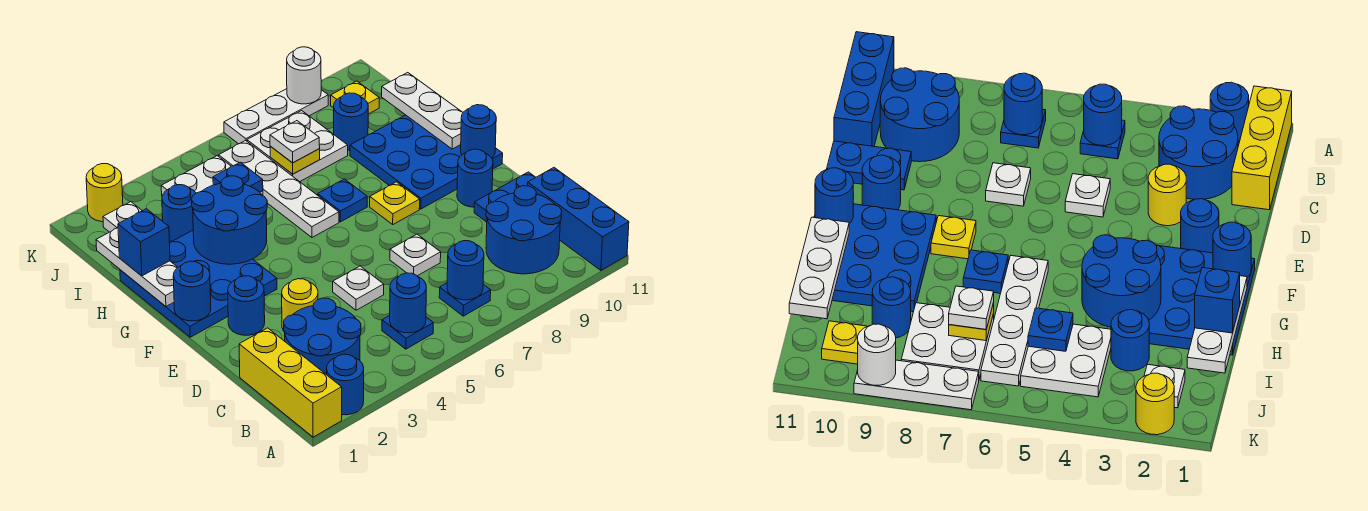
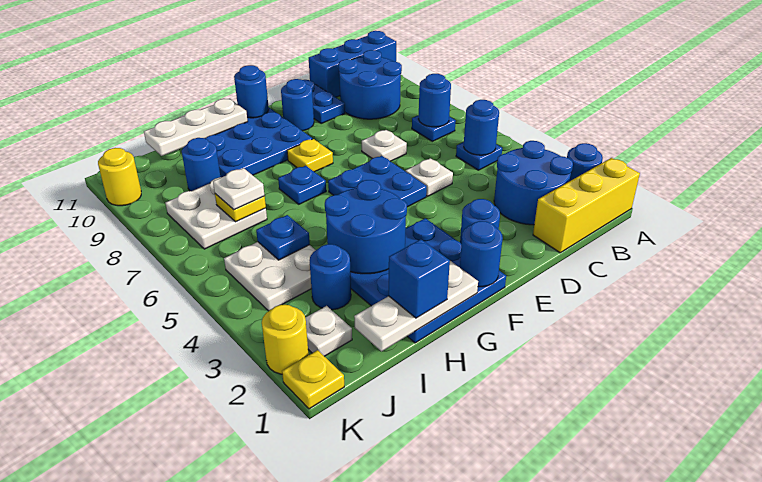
yellow round brick D3 level 1 -> yellow round brick K10 level 1
none -> blue plate E5:F6 level 1
white plate G6:J6 level 1 -> none
yellow plate J10 level 1 -> yellow plate K1 level 1
white plate K7:K9 level 1 -> none
white round brick K9 level 2 -> none

